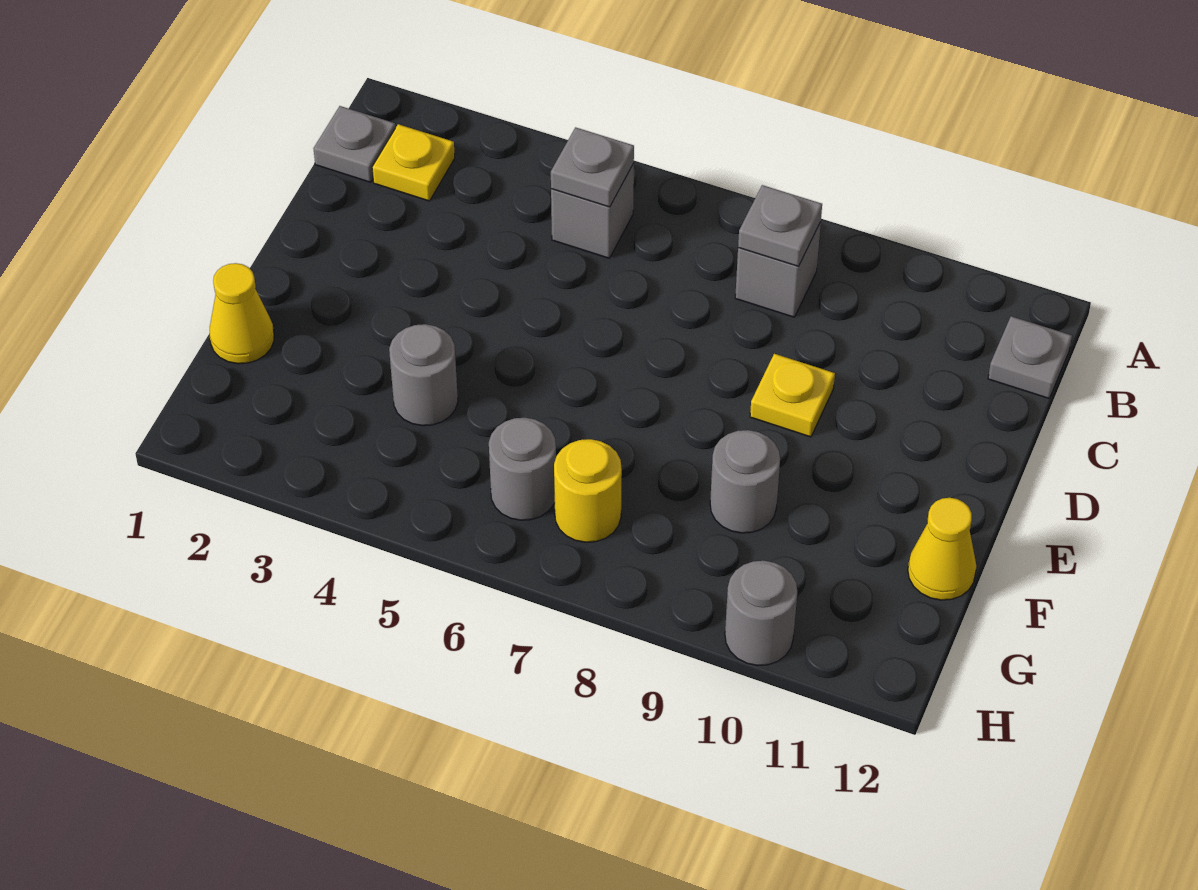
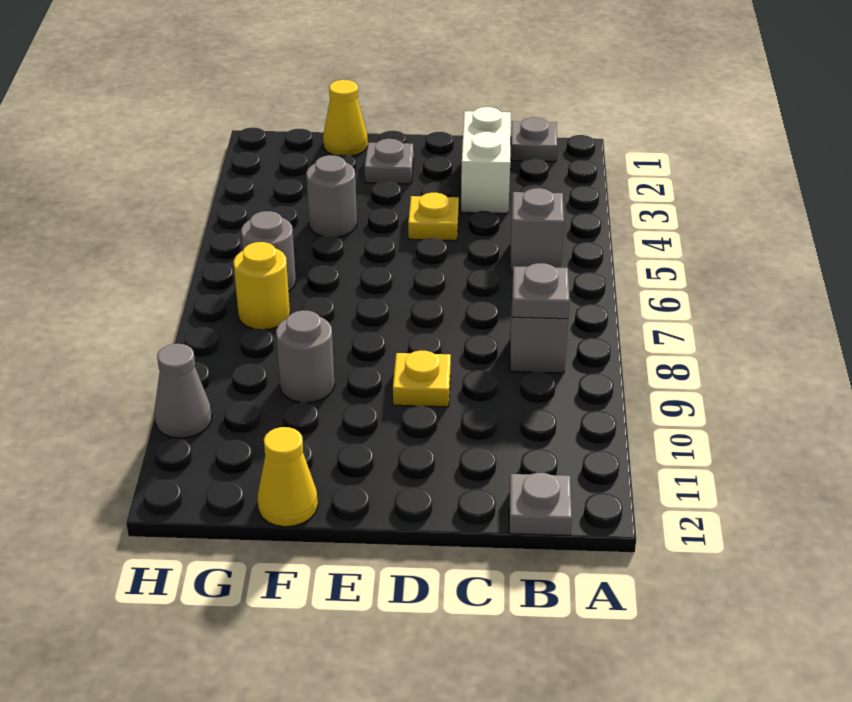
yellow plate B2 level 1 -> yellow plate D4 level 1
grey plate B5 level 2 -> grey plate E2 level 1
none -> white brick C2:C3 level 1
grey round brick H10 level 1 -> grey cone H10 level 1

